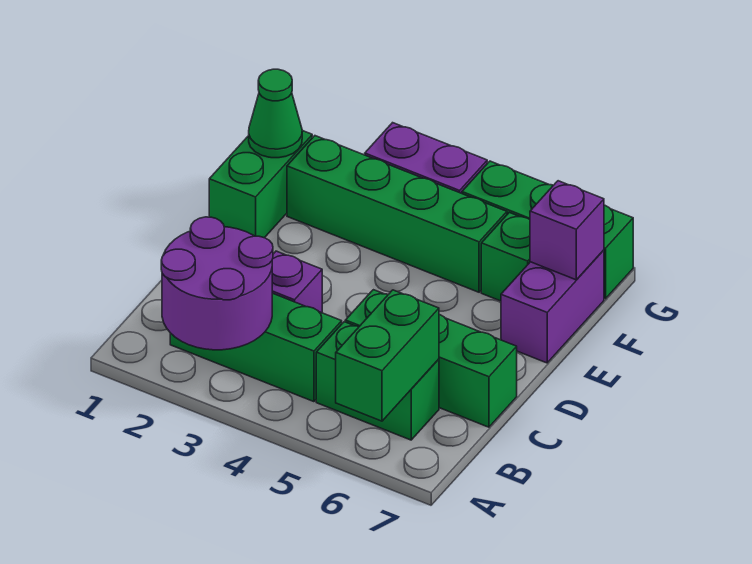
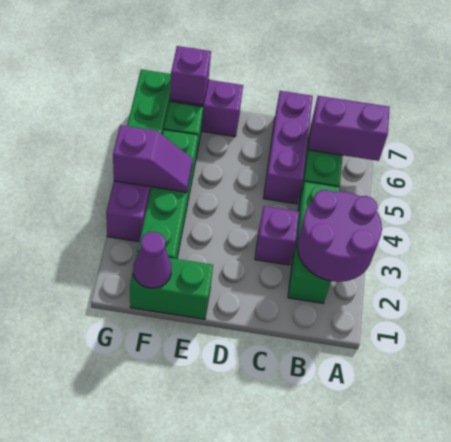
green brick A6:B6 level 2 -> purple brick A6:B6 level 2
green brick C5:C7 level 1 -> purple brick C5:C7 level 1
green cone F1 level 2 -> purple cone F1 level 2
none -> purple slope F4:G4 level 2 top G

